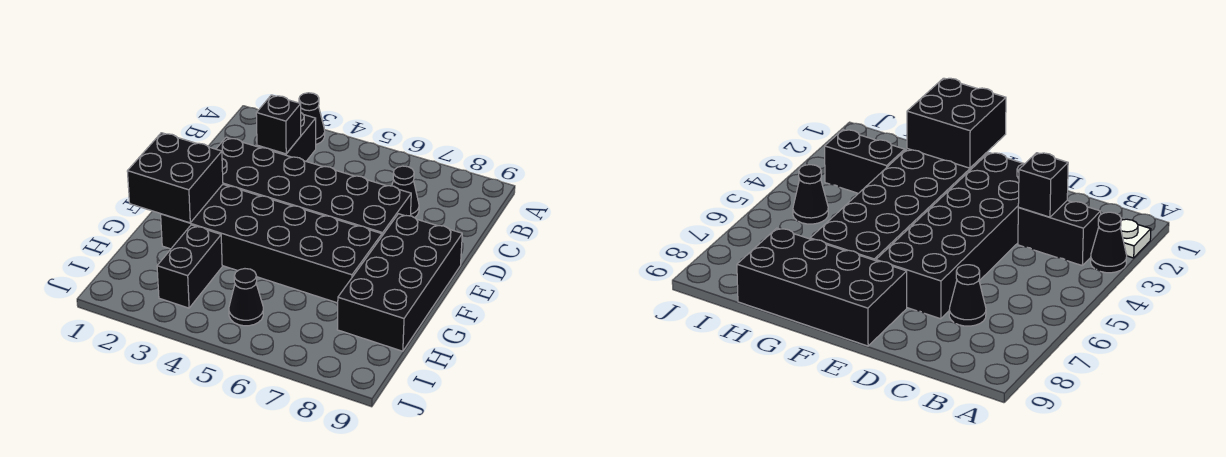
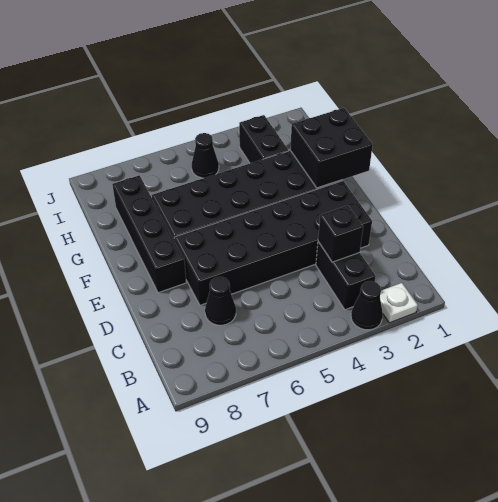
black brick E8:H9 level 1 -> black brick E8:H8 level 1

